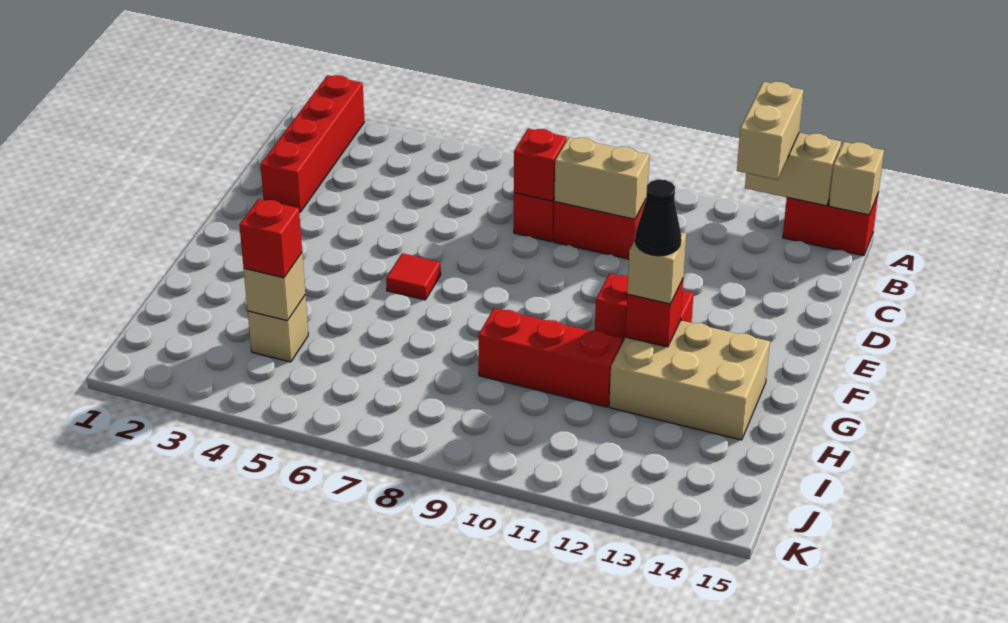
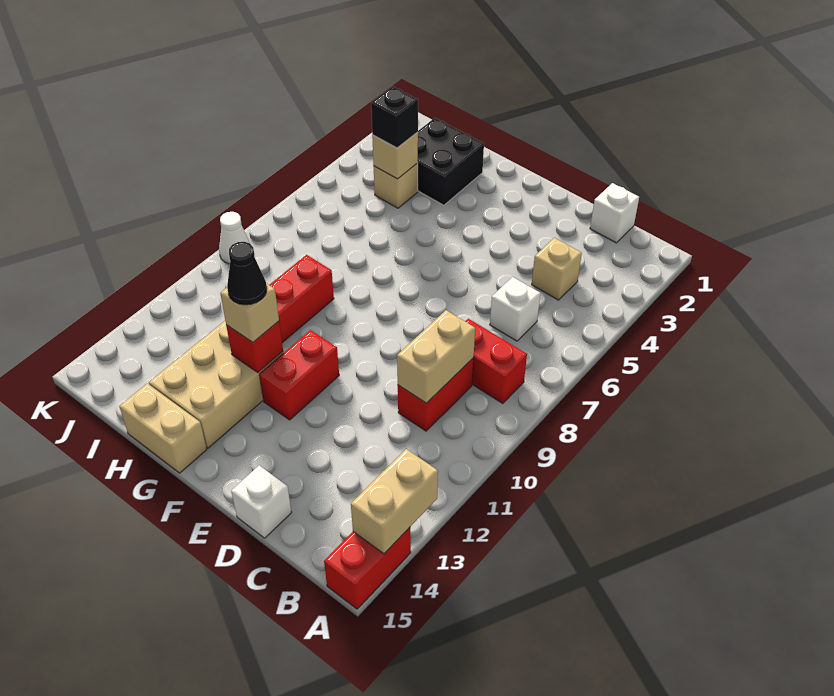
red brick A2:D2 level 1 -> none
tan brick A13:B13 level 3 -> tan brick G15:H15 level 1
tan brick A15 level 2 -> tan brick C4 level 1
none -> white brick C1 level 1
none -> white brick C6 level 1
red brick C8 level 2 -> none
none -> white brick D15 level 1
red tile F6 level 1 -> none
none -> black brick H2:I3 level 1
red brick I4 level 3 -> black brick I4 level 3
none -> white cone K9 level 1

